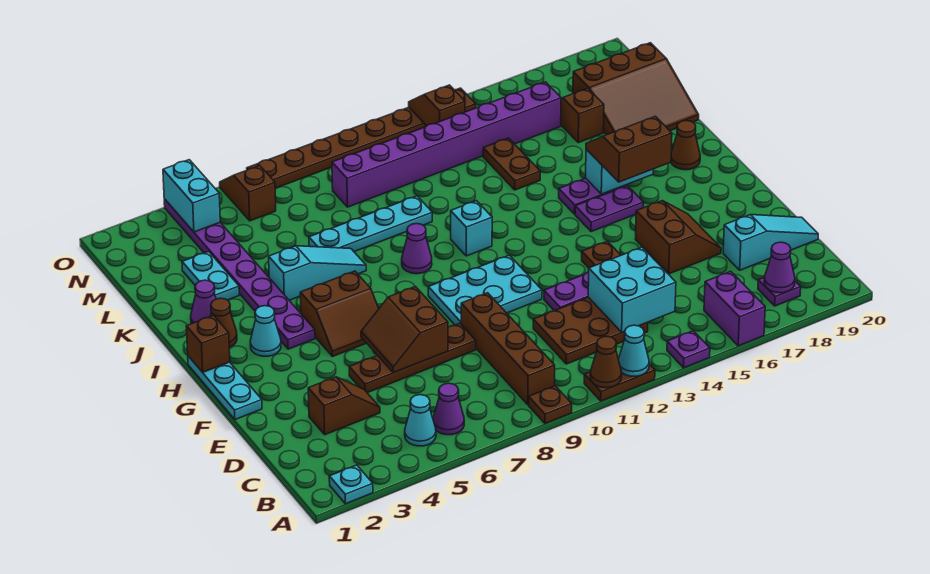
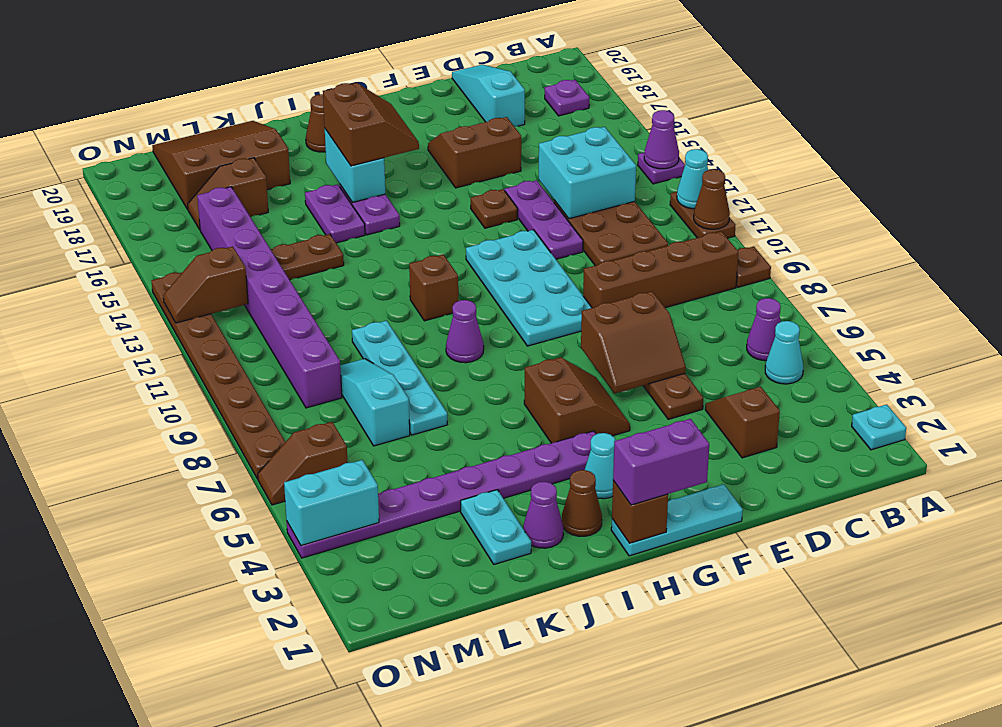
purple brick A16:B16 level 1 -> purple brick G1:H1 level 3
purple cone B18 level 2 -> purple cone A14 level 2
cyan plate F9:G11 level 1 -> cyan plate F9:G12 level 1
purple plate H15:H16 level 1 -> purple plate J15:J16 level 1
brown slope H16:I17 level 3 top H -> brown slope H16:I17 level 3 top I
cyan brick I11 level 1 -> brown brick I11 level 1
cyan slope J5:J7 level 1 top 5 -> cyan slope L7:L9 level 1 top 7
cyan plate K3:L3 level 1 -> cyan plate K2:K3 level 1
brown slope K18:M20 level 1 top M -> brown slope K18:M20 level 1 top 18

